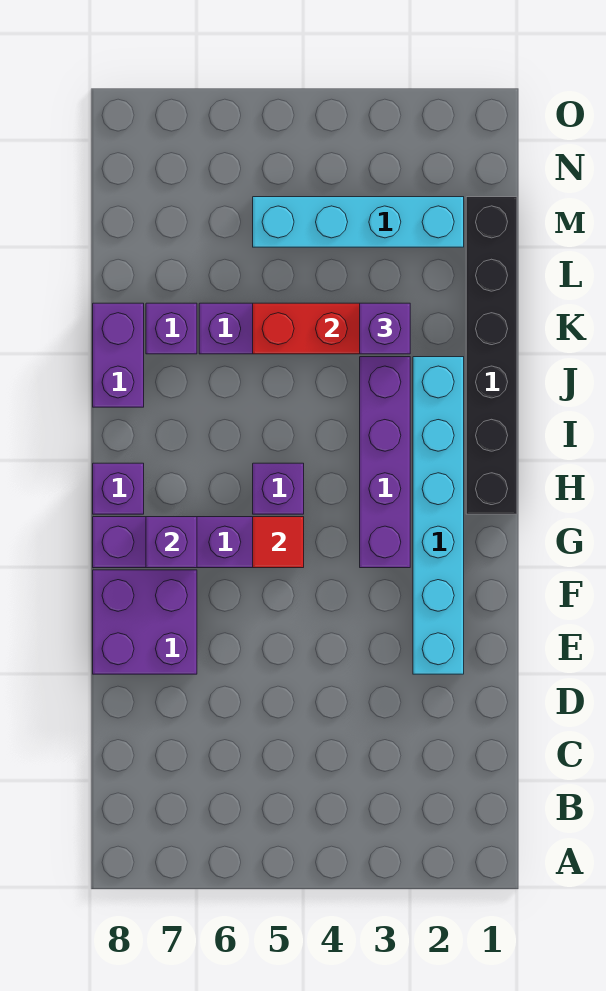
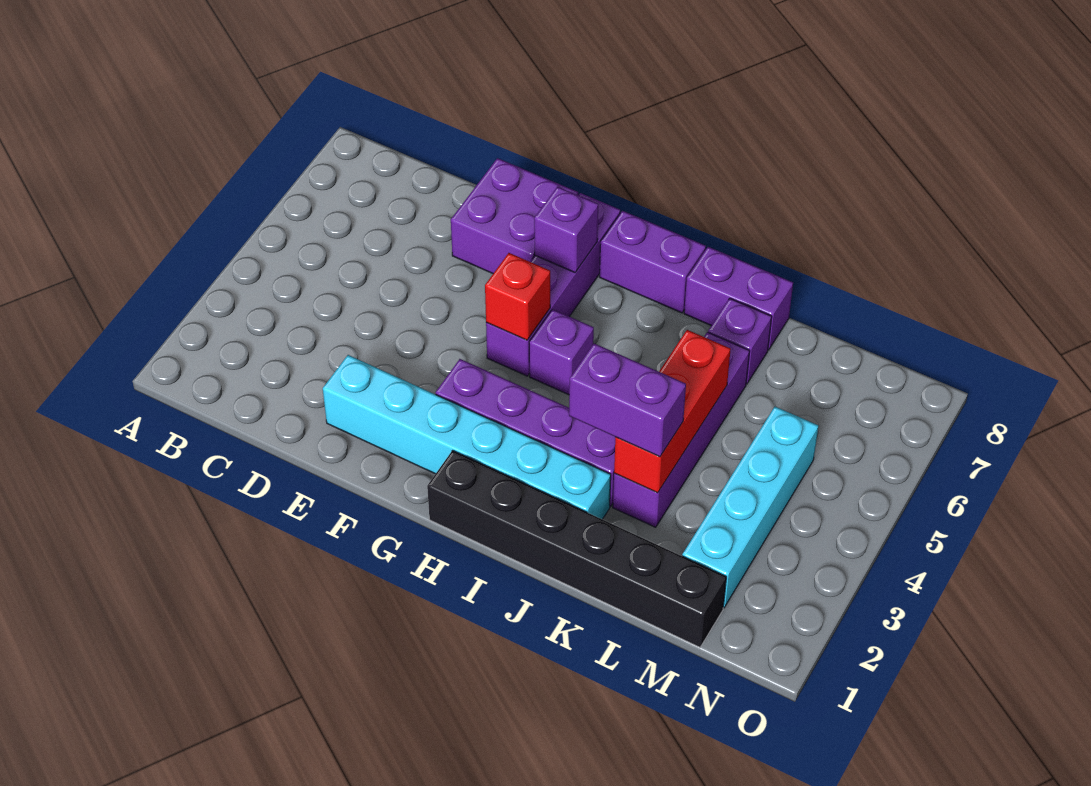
red tile G5 level 2 -> red brick G5 level 2
purple brick H8 level 1 -> purple brick H8:I8 level 1
purple brick K3 level 3 -> purple brick J3:K3 level 3

